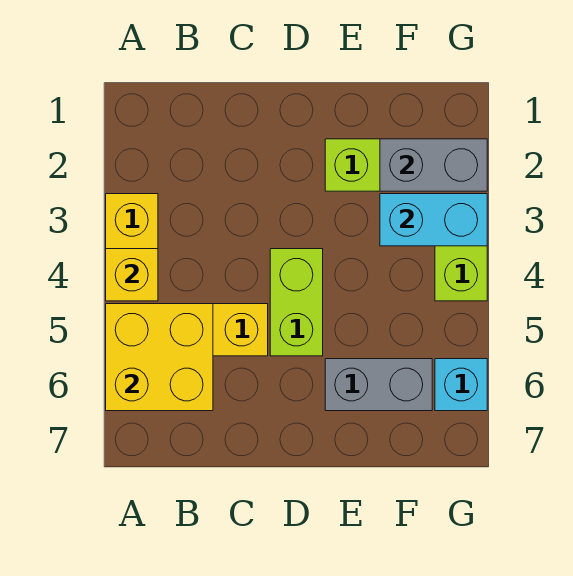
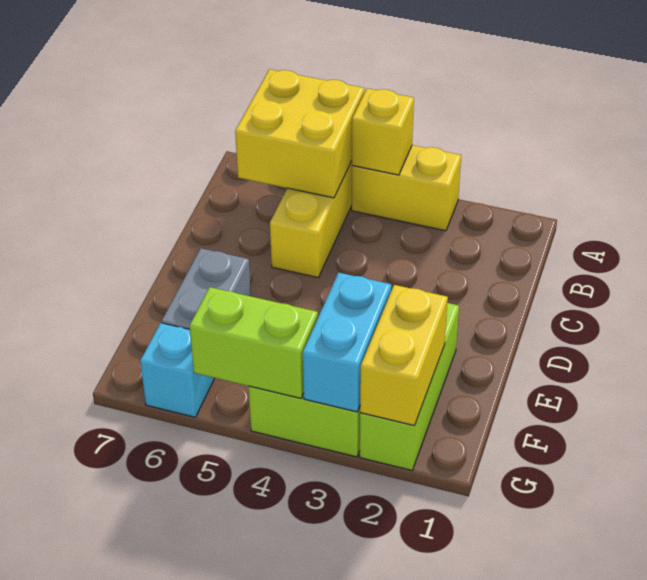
lime brick D4:D5 level 1 -> lime brick G4:G5 level 2
grey brick F2:G2 level 2 -> yellow brick F2:G2 level 2

